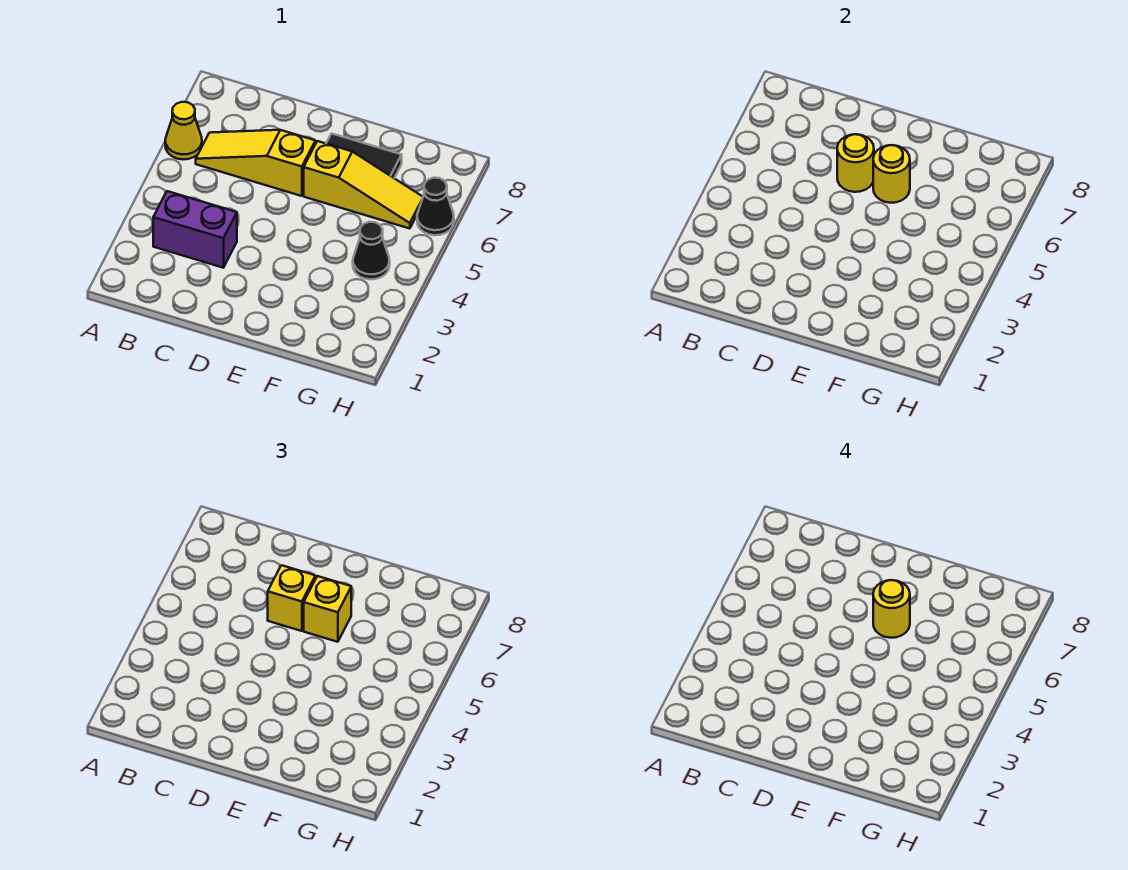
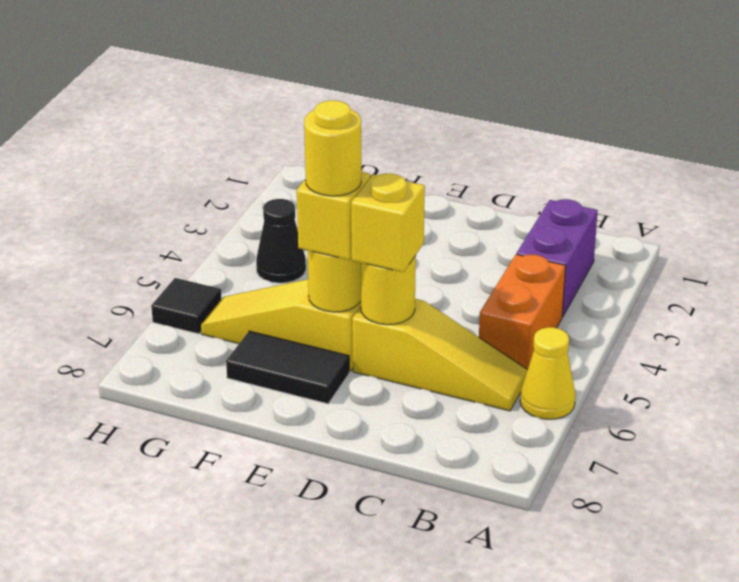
purple brick B3:C3 level 1 -> purple brick B2:B3 level 1
none -> orange brick B4:B5 level 1
black cone H6 level 1 -> black tile H6 level 1

